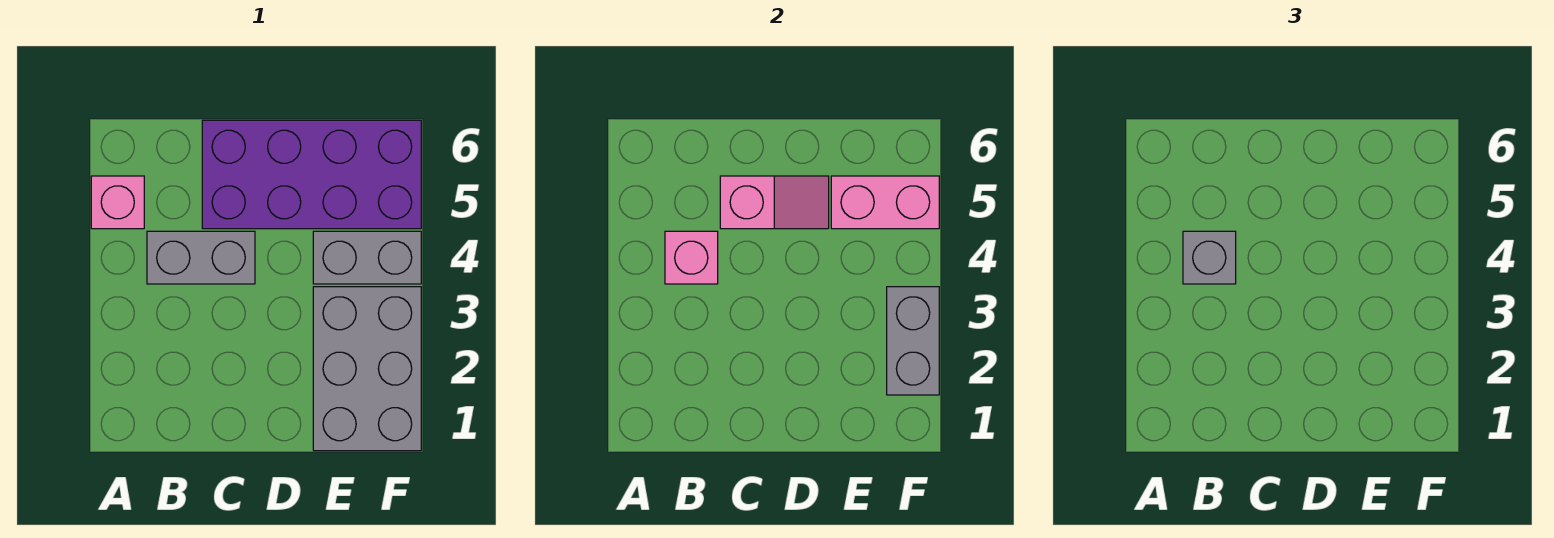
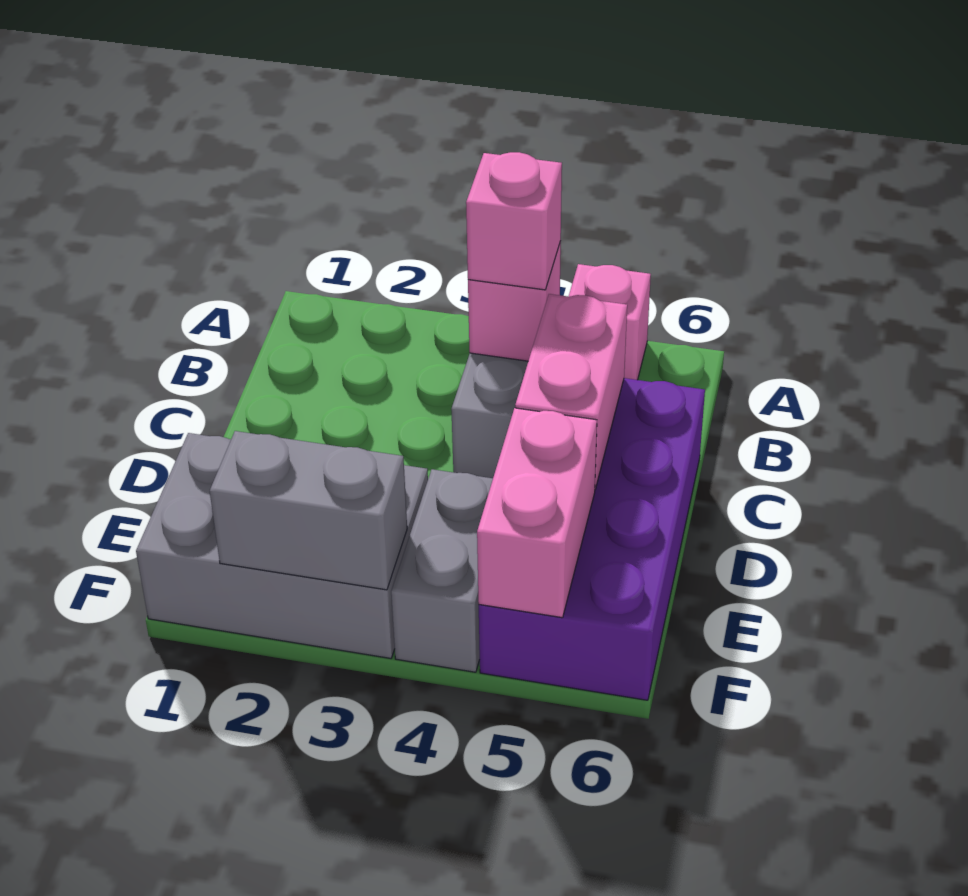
grey brick B4 level 3 -> pink brick B4 level 3
pink slope C5:D5 level 2 top C -> pink brick C5:D5 level 2

